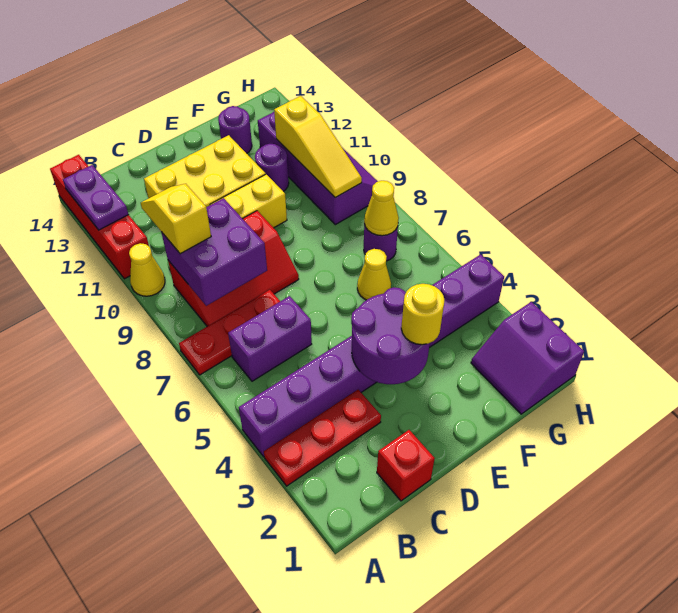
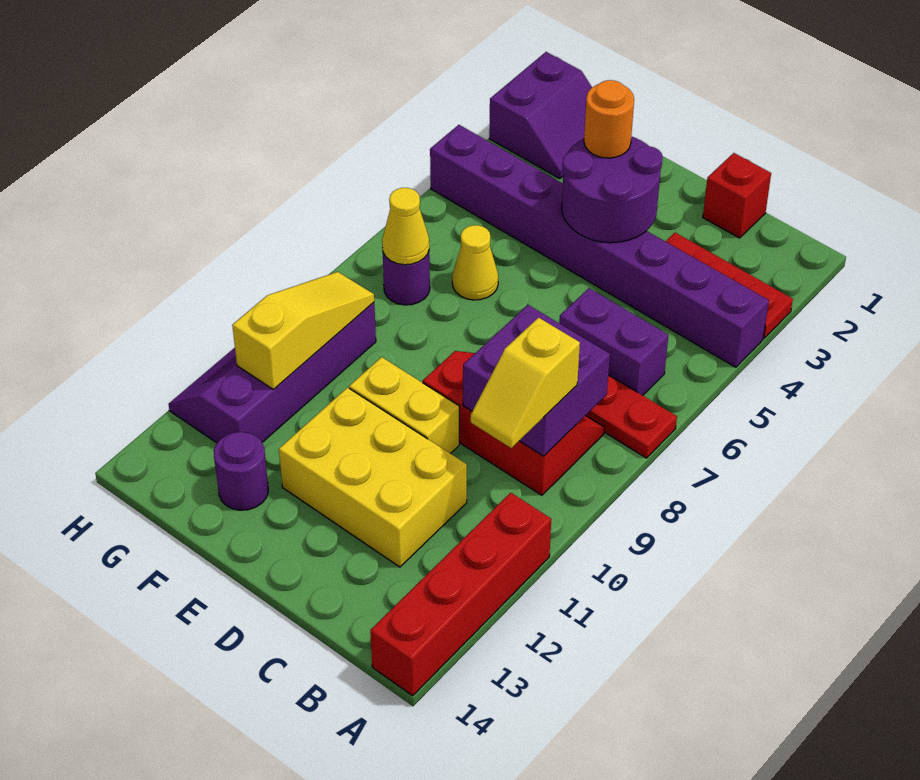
yellow cone A10 level 1 -> none
purple plate A12:A13 level 2 -> none
yellow round brick E3 level 3 -> orange round brick E3 level 3
purple round brick F11 level 1 -> none

